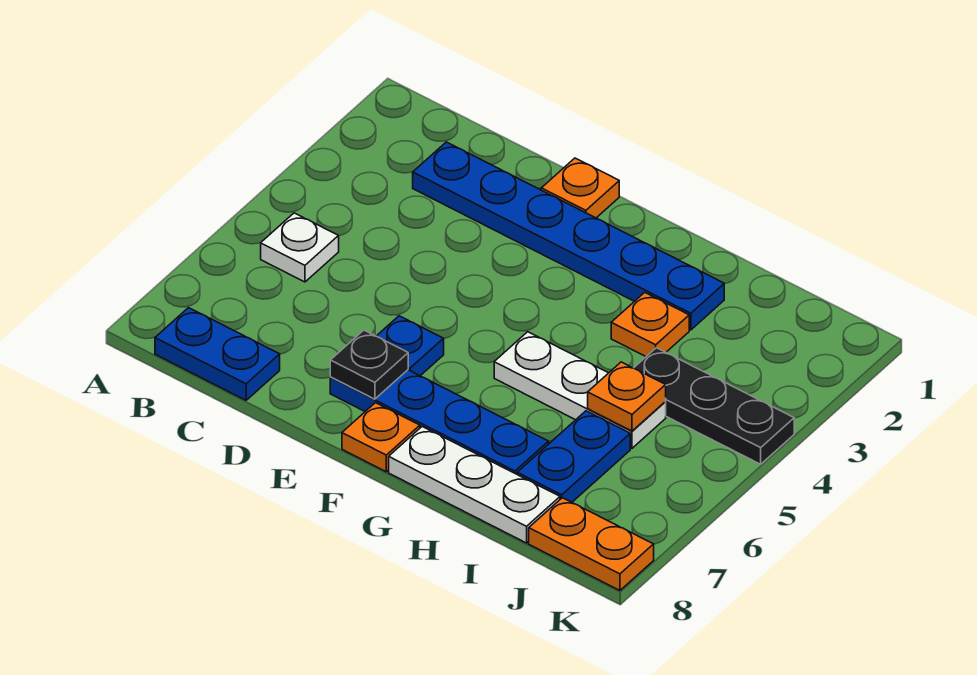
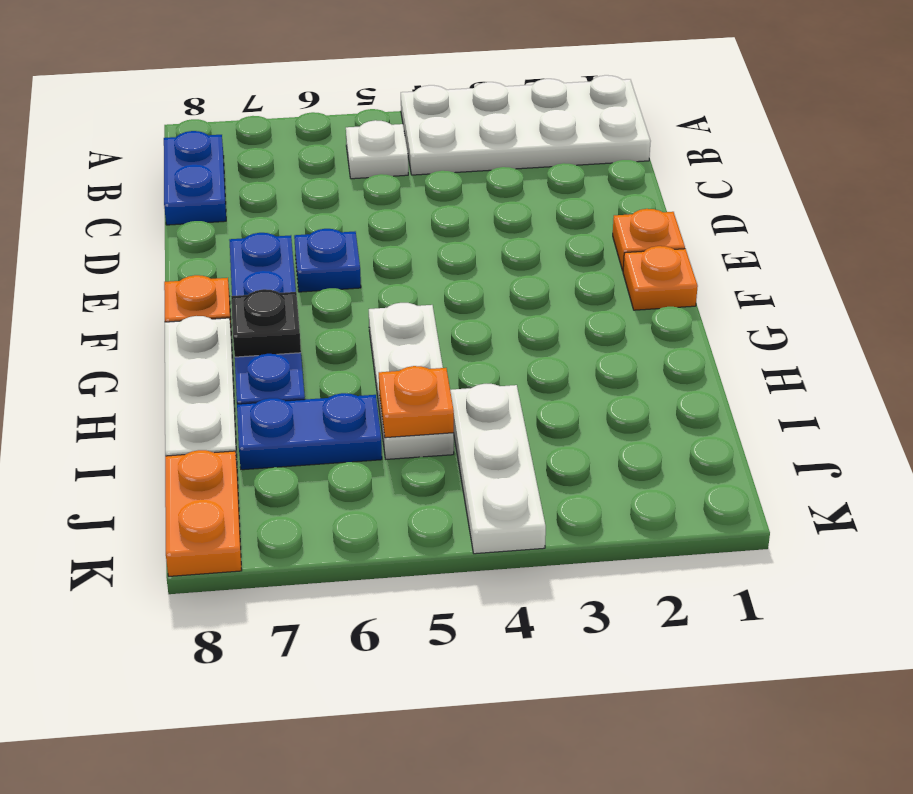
none -> white plate A1:B4 level 1
blue plate C2:H2 level 1 -> none
black plate E7 level 2 -> black plate G7 level 2
orange plate H3 level 1 -> orange plate F1 level 1
black plate I4:K4 level 1 -> white plate I4:K4 level 1

